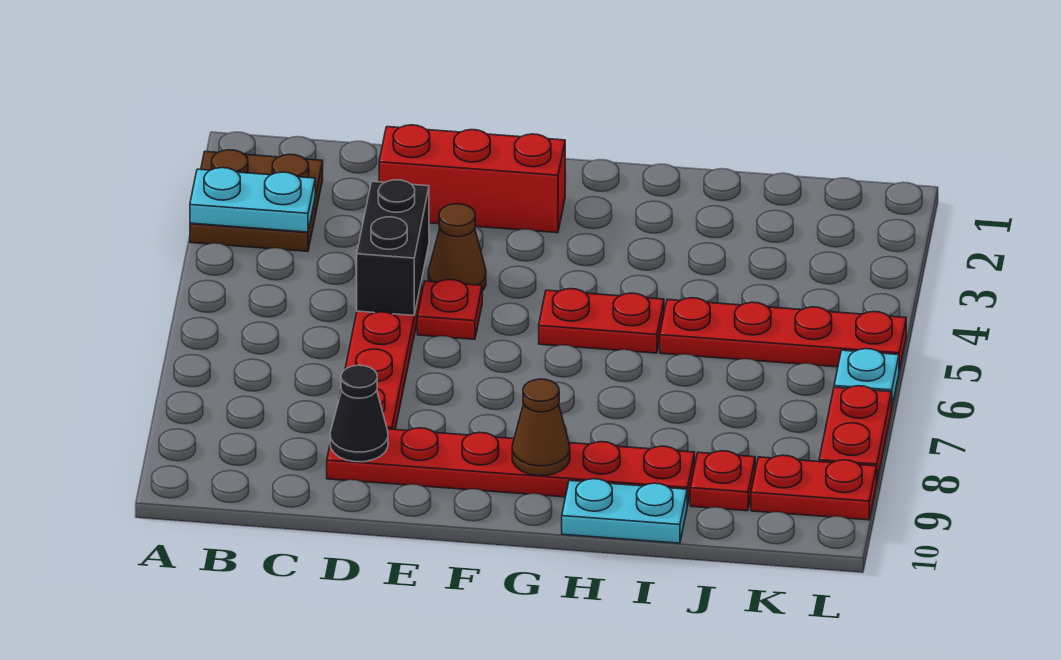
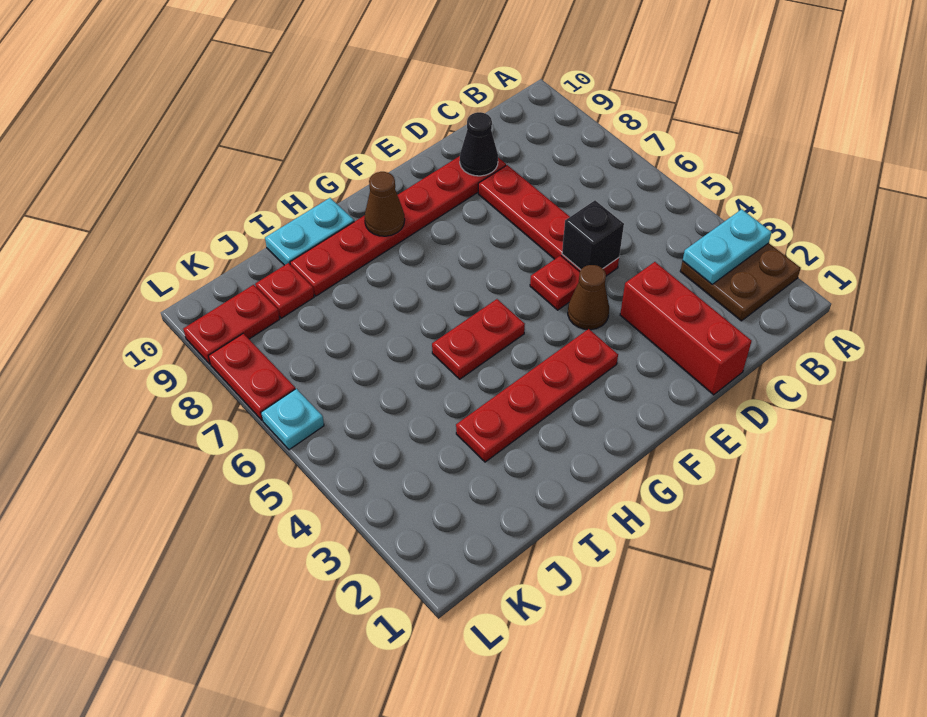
red brick D2:F2 level 1 -> red brick D1:D3 level 1
black brick D4:D5 level 2 -> black brick D5 level 2
red plate I5:L5 level 1 -> red plate F3:I3 level 1

